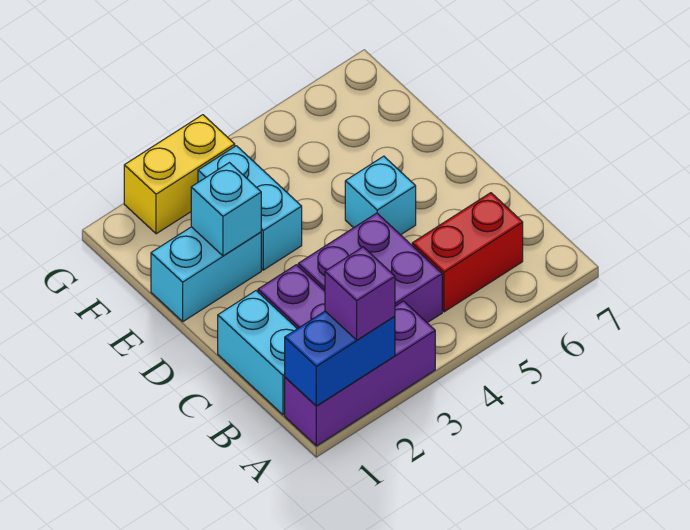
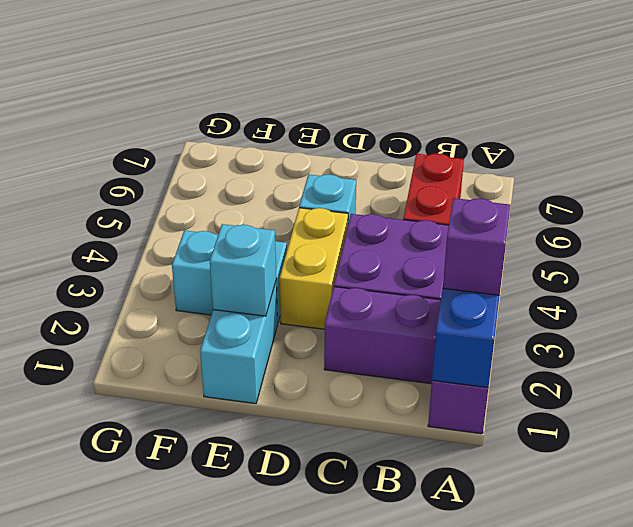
cyan brick B1:C1 level 1 -> none
yellow brick G2:G3 level 1 -> yellow brick D3:D4 level 1

